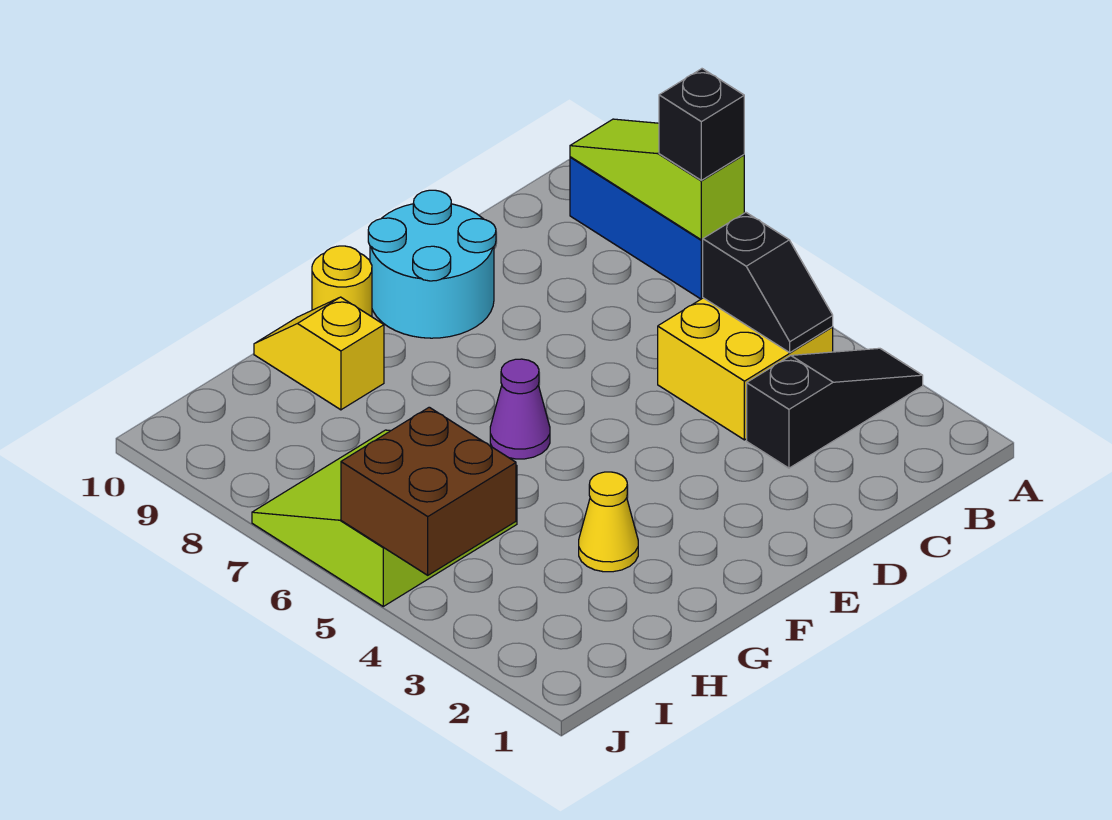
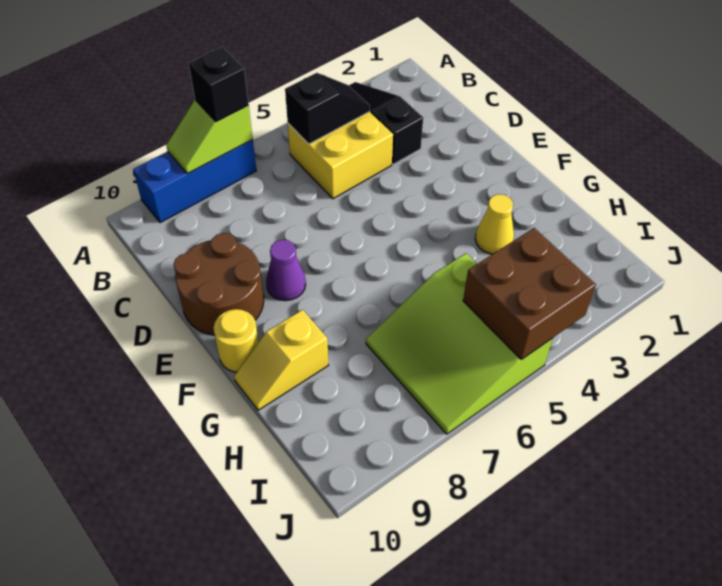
lime slope A7:A9 level 2 top 7 -> lime slope A7:A8 level 2 top 7
cyan round brick D9:E10 level 1 -> brown round brick D9:E10 level 1
purple cone F6 level 1 -> purple cone E8 level 1

